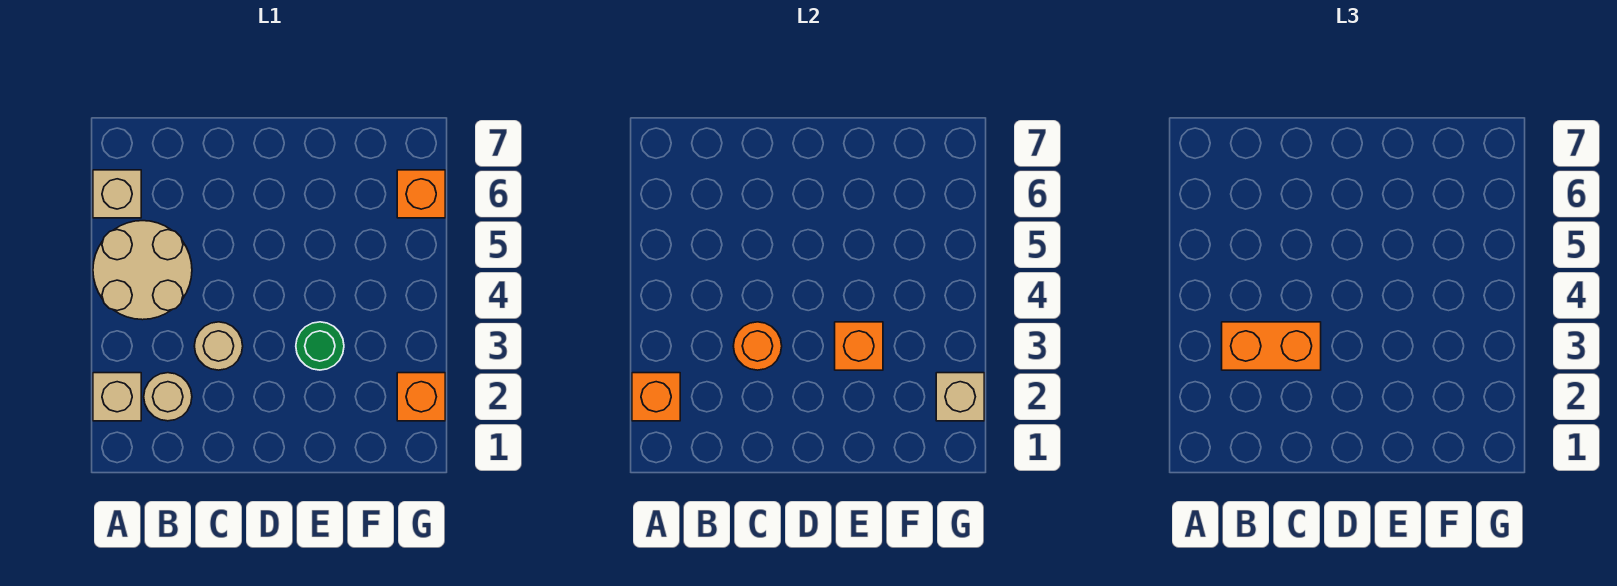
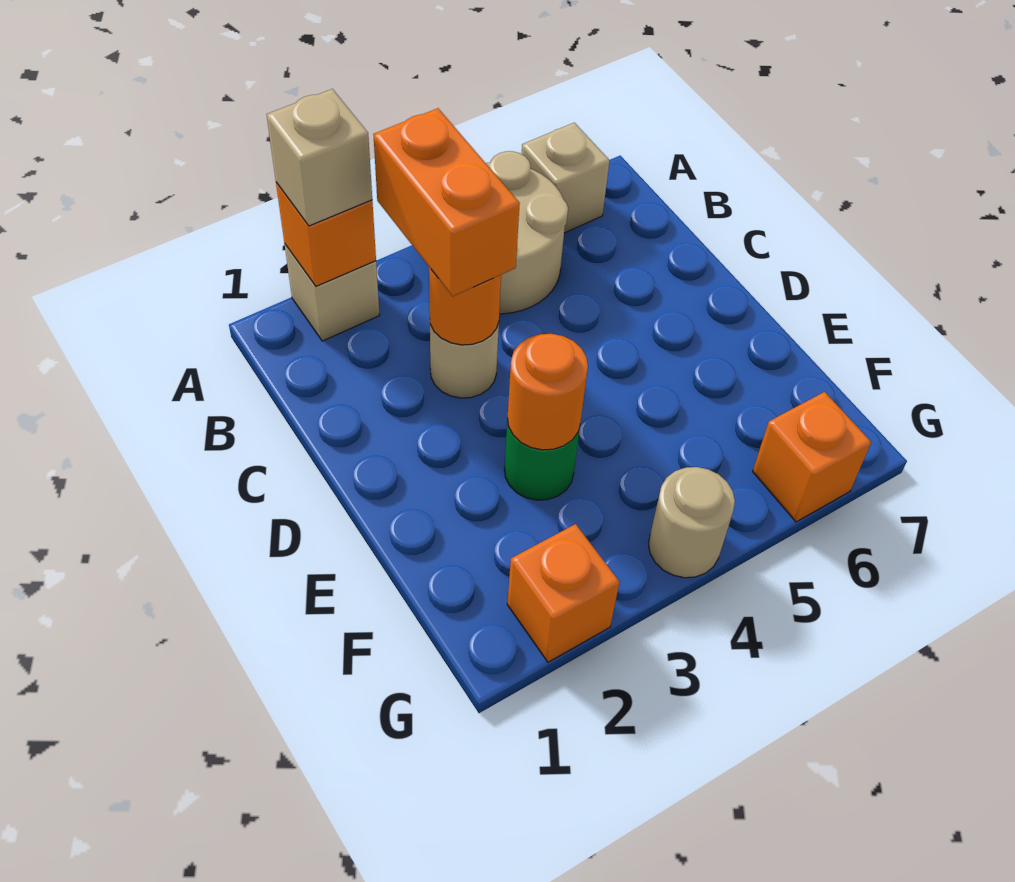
tan round brick B2 level 1 -> tan round brick G4 level 1
orange brick E3 level 2 -> orange round brick E3 level 2
tan brick G2 level 2 -> tan brick A2 level 3

